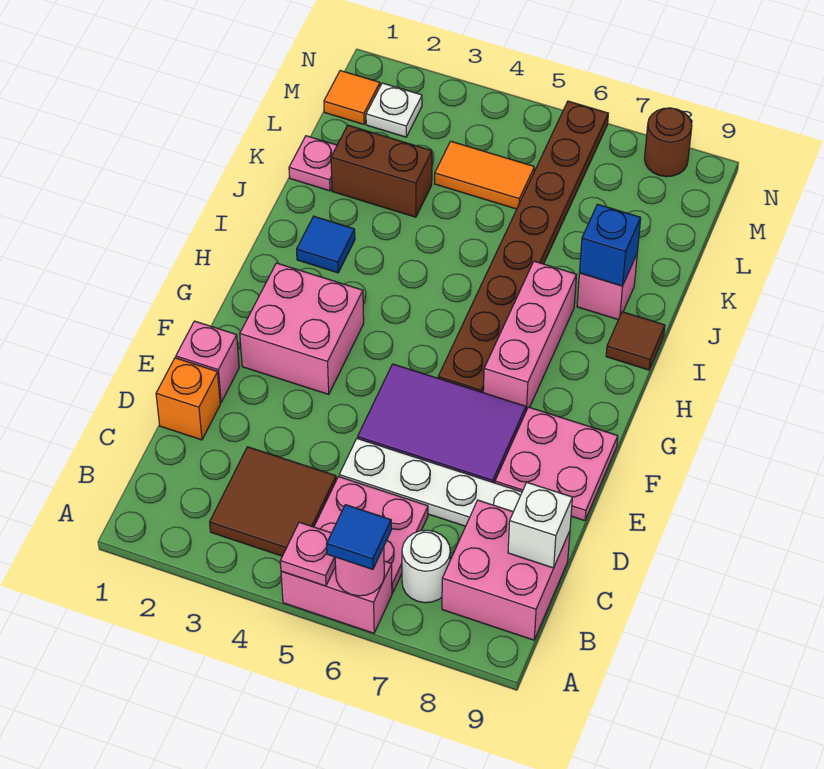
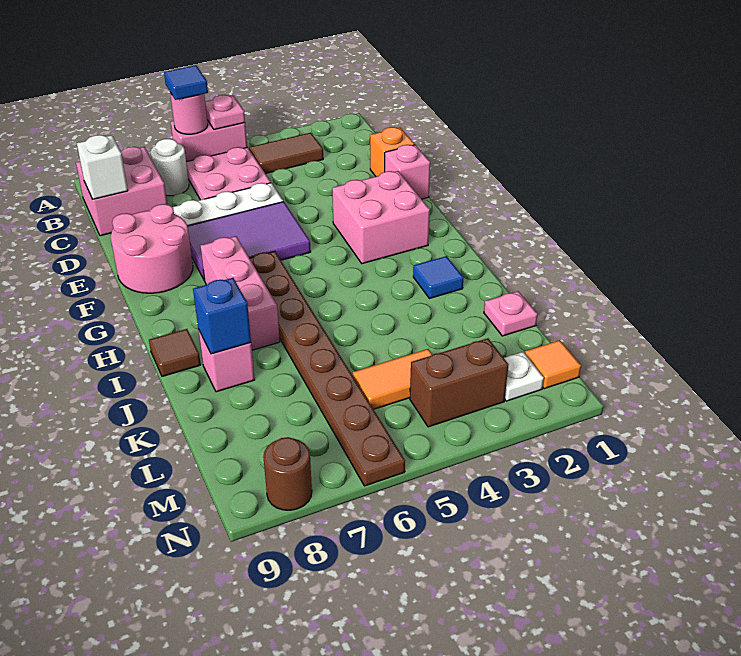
brown tile B3:C4 level 1 -> brown tile B3:B4 level 1
pink plate E8:F9 level 1 -> pink round brick E8:F9 level 1
brown brick K2:K3 level 1 -> brown brick M3:M4 level 1

